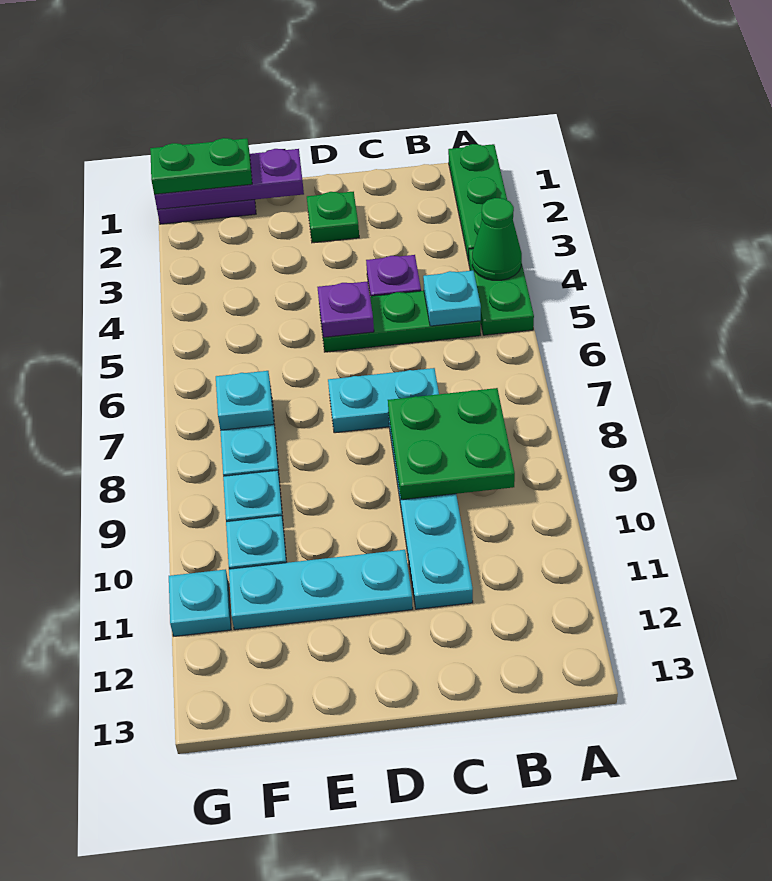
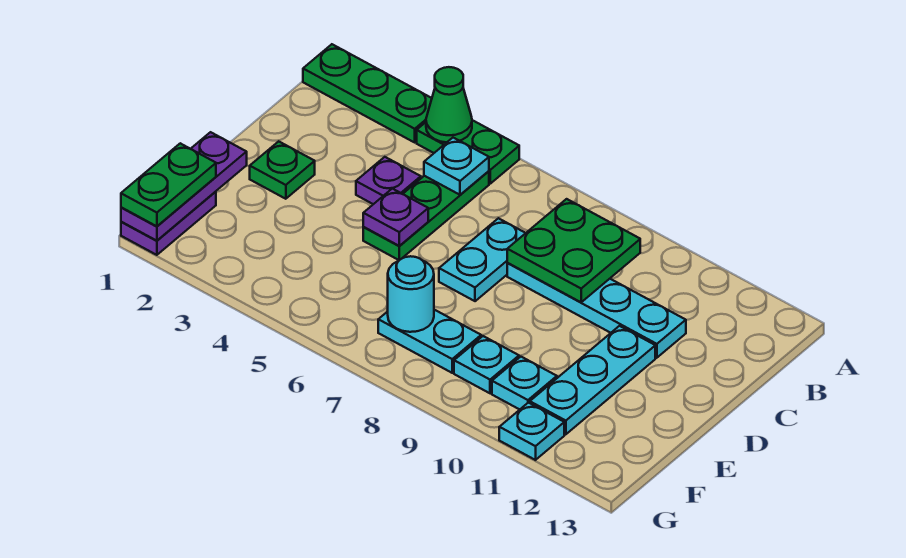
cyan plate F7 level 2 -> cyan round brick F7 level 2

